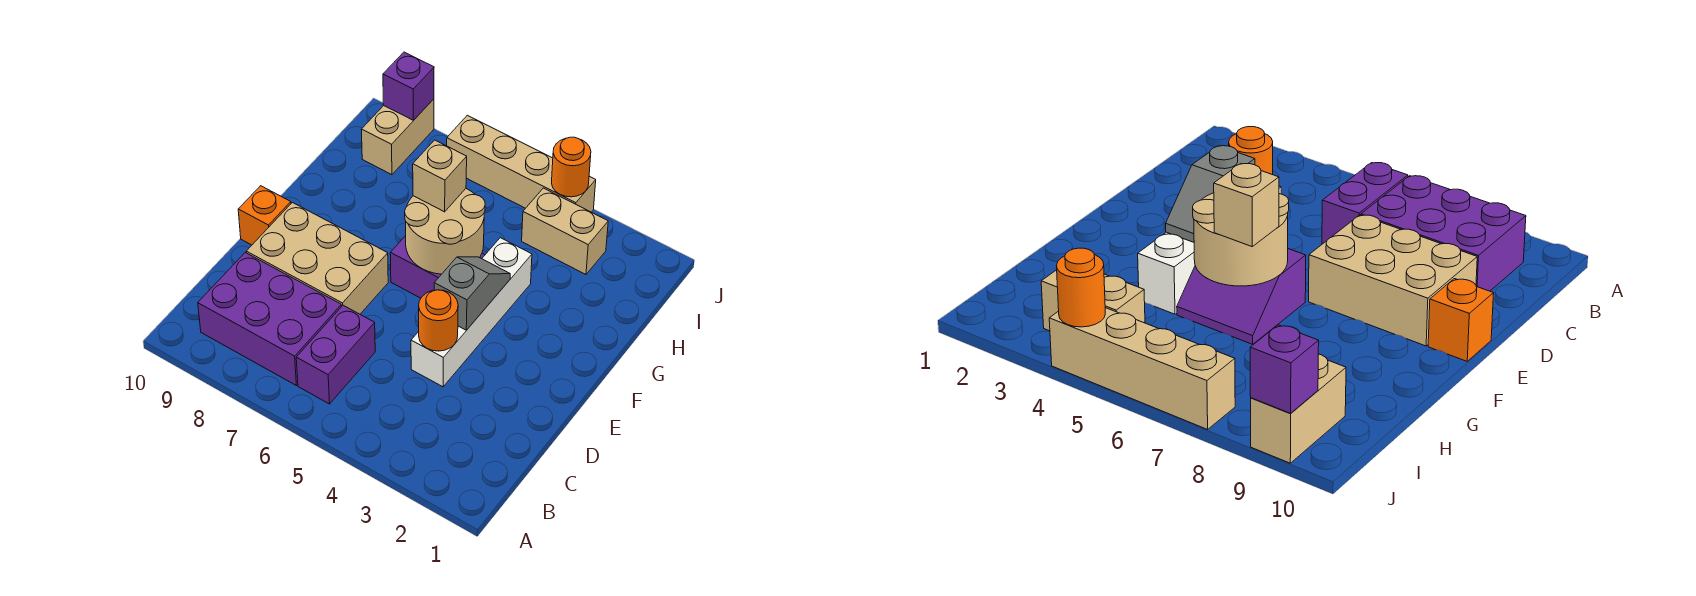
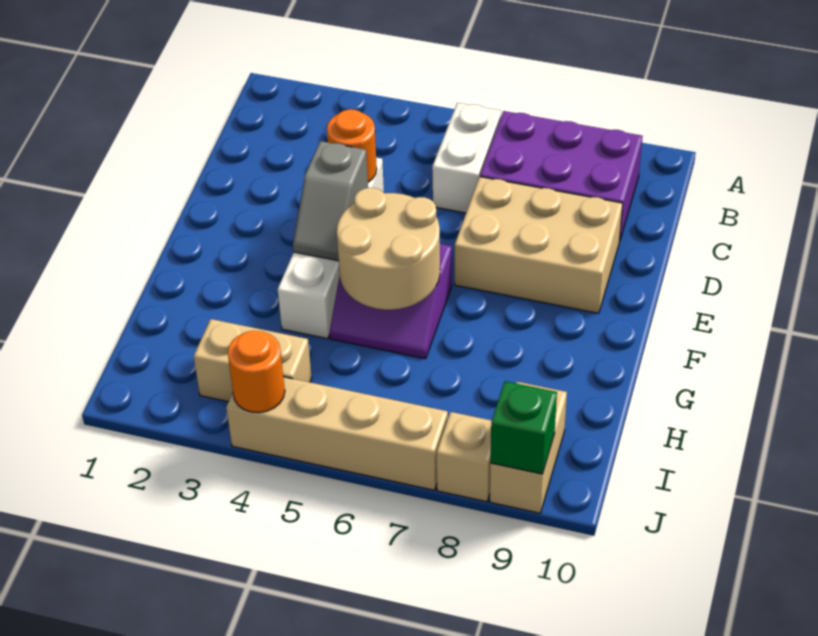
purple brick B6:C6 level 1 -> white brick B6:C6 level 1
orange brick E10 level 1 -> none
tan brick G6 level 3 -> tan brick J8 level 1
purple brick J9 level 2 -> green brick J9 level 2

